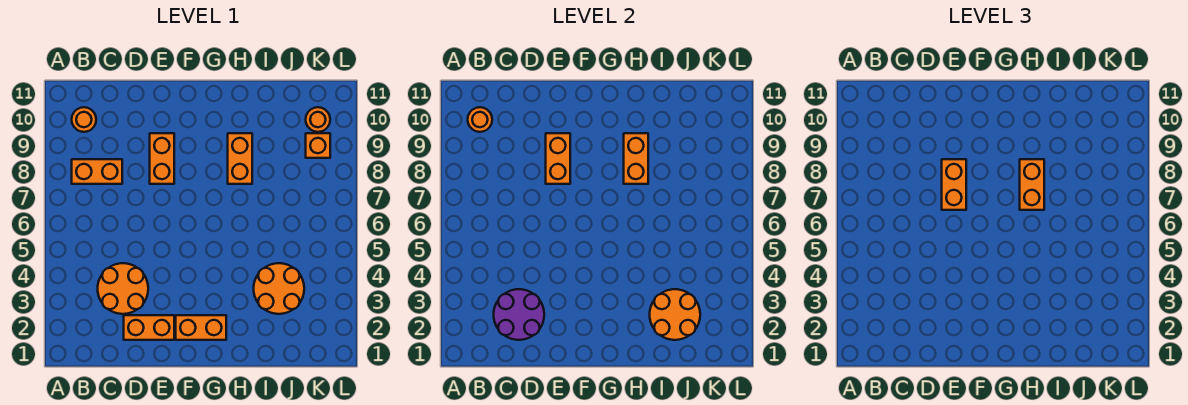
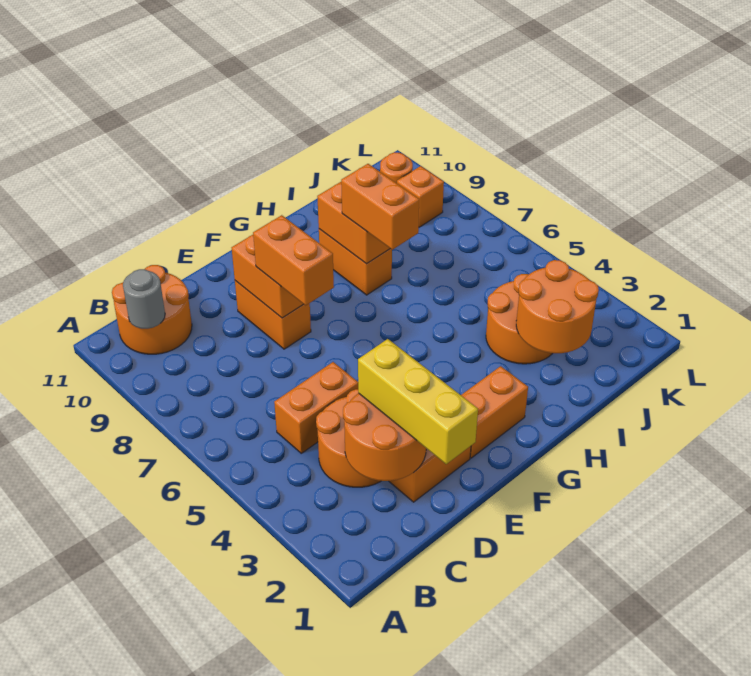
orange brick B8:C8 level 1 -> orange brick C5:D5 level 1
orange round brick B10 level 1 -> orange round brick B10:C11 level 1
orange round brick B10 level 2 -> grey round brick B10 level 2
purple round brick C2:D3 level 2 -> orange round brick C2:D3 level 2
none -> yellow brick D1:D3 level 3

